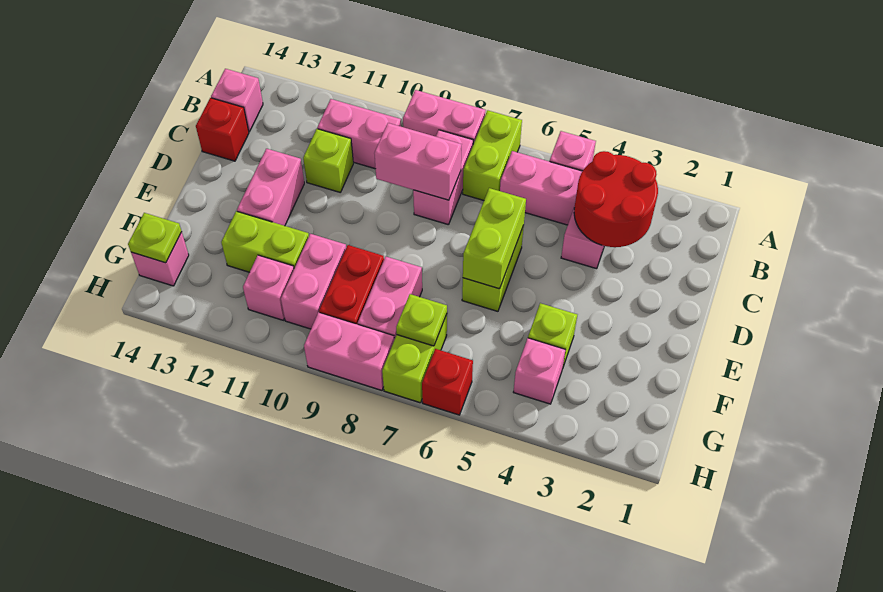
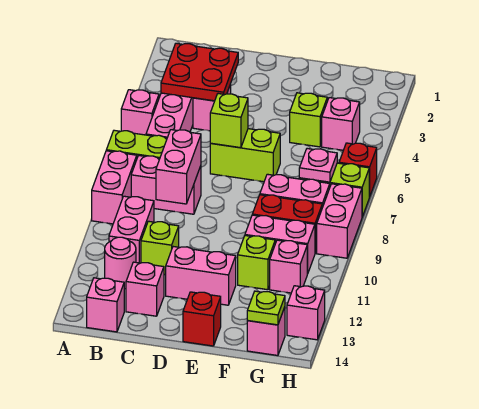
red round brick B3:C4 level 2 -> red plate B3:C4 level 2
none -> pink round brick B12 level 1
none -> pink brick C13 level 1
red brick C14 level 1 -> red brick E14 level 1
lime brick D6:E6 level 2 -> lime brick D6 level 2
lime brick F11:F12 level 1 -> lime brick F11 level 1
lime plate G7 level 2 -> pink plate G7 level 2
none -> pink brick H13 level 1

